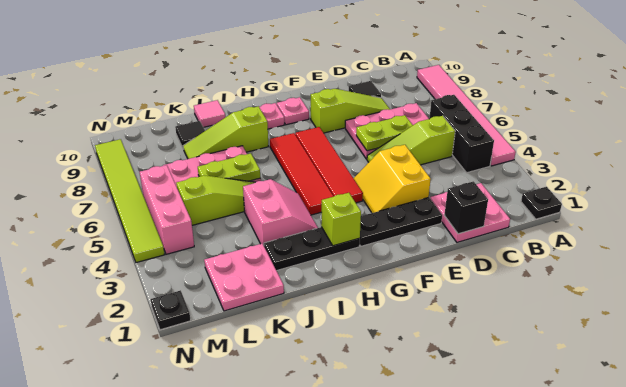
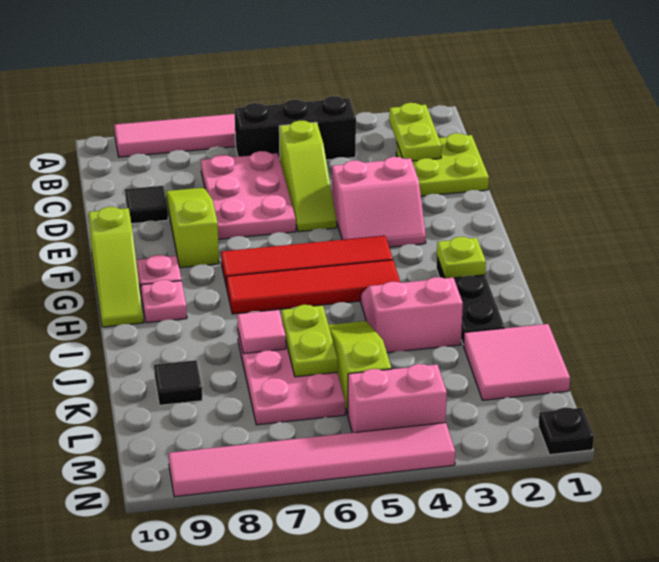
black plate A1 level 1 -> none
pink plate C1:D2 level 1 -> lime plate C1:D2 level 1
black brick D1 level 2 -> none
lime plate D6:E6 level 2 -> lime plate B2:C2 level 2
black plate E2:G2 level 1 -> none
yellow slope E3:F4 level 1 top E -> pink slope E3:F4 level 1 top E
lime brick H2 level 2 -> lime plate H2 level 2
lime slope I8:K8 level 1 top I -> lime slope F10:H10 level 1 top F
pink tile J10 level 1 -> pink tile J7 level 2
pink plate K1:L2 level 1 -> pink tile K1:L2 level 1
pink brick M4:M6 level 1 -> pink brick M4:M5 level 1
lime tile N4:N9 level 1 -> pink tile N4:N9 level 1

